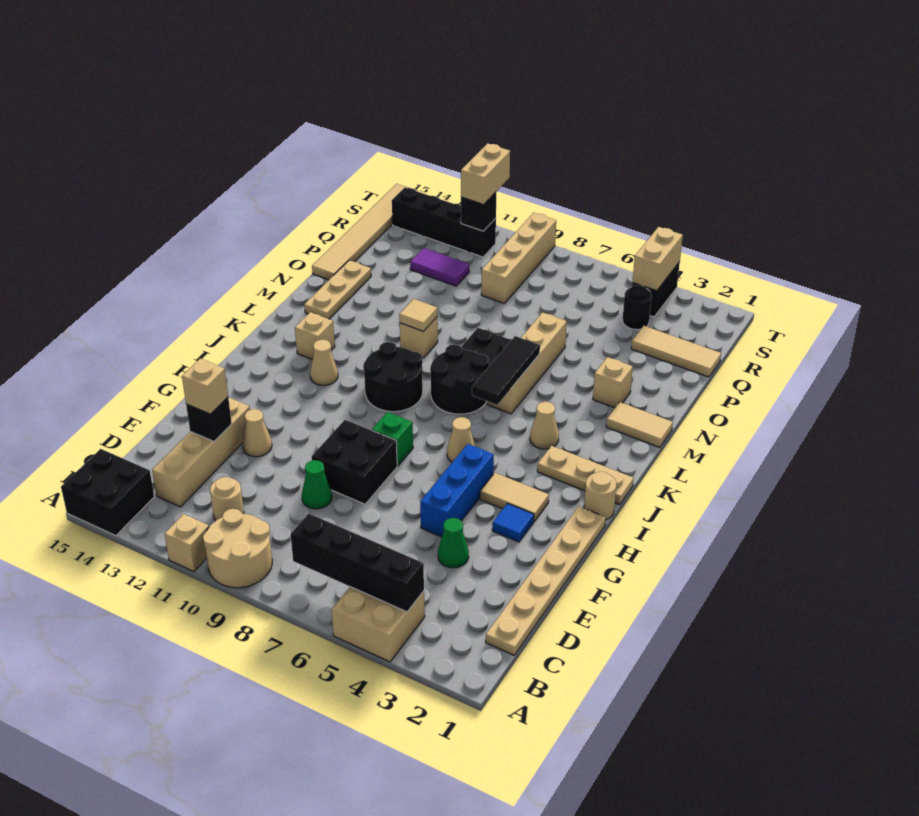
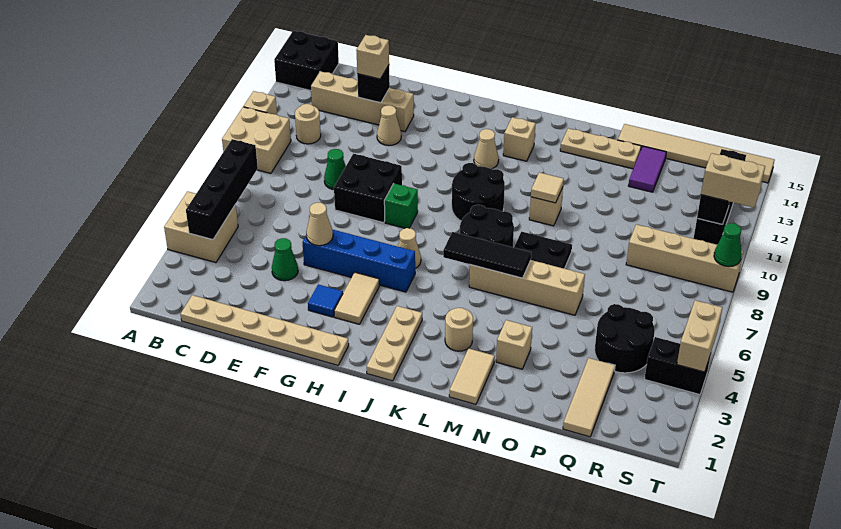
tan round brick A9:B10 level 1 -> tan brick A9:B10 level 1
blue brick F5:H5 level 1 -> blue brick F5:I5 level 1
tan round brick I1 level 1 -> tan round brick L3 level 1
tan cone K4 level 1 -> tan cone F5 level 2
purple tile Q11:Q12 level 1 -> purple tile P13:P14 level 1
black round brick R4 level 1 -> black round brick Q4:R5 level 1
tan brick S4:T4 level 2 -> tan brick T4:T5 level 2
none -> green cone T9 level 2

